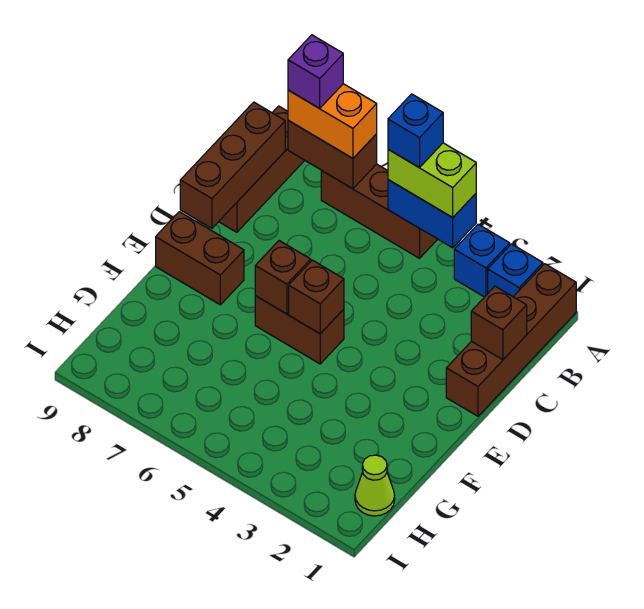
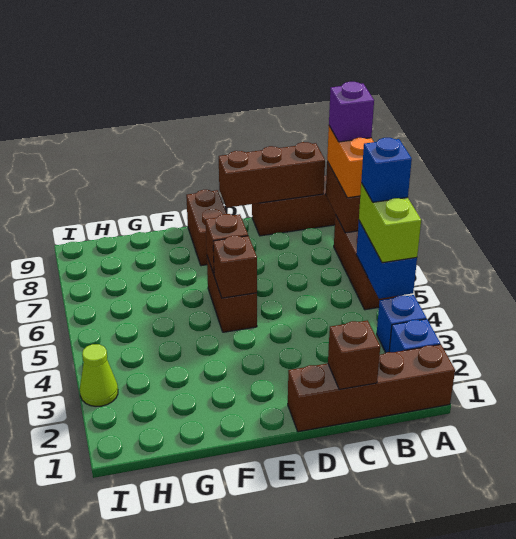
lime cone H1 level 1 -> lime cone I3 level 1

